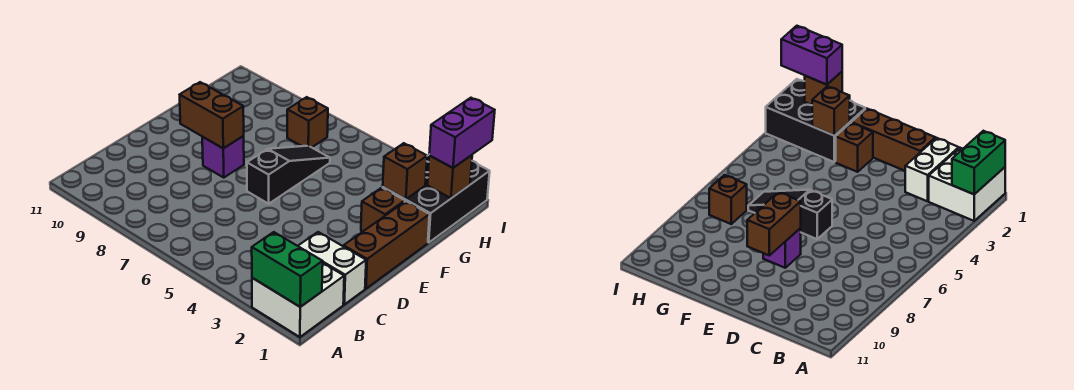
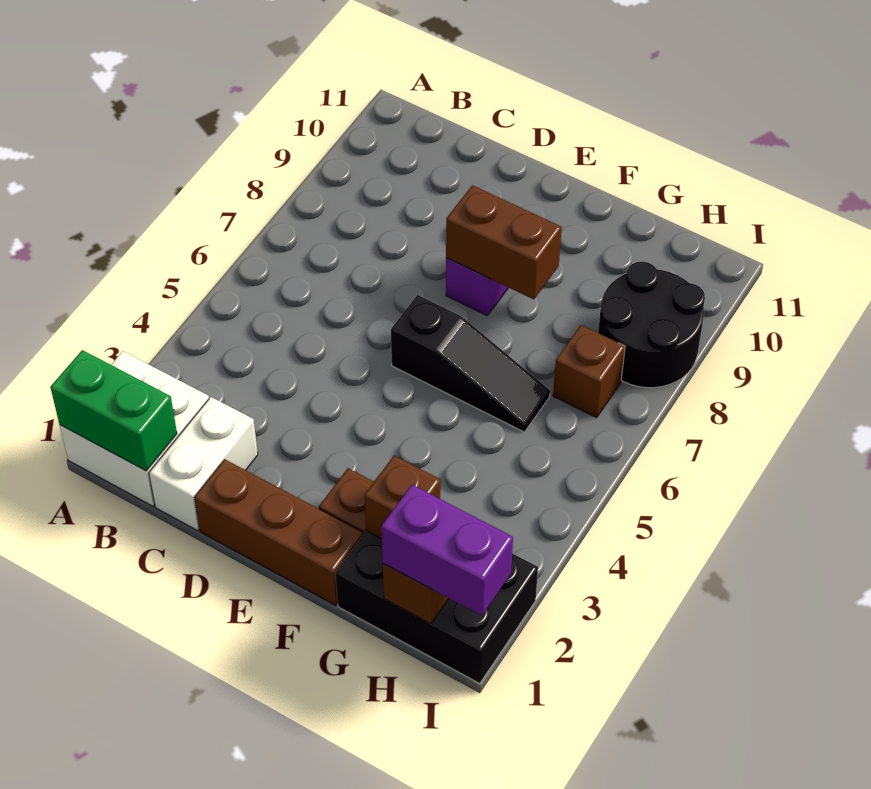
green brick A1:A2 level 2 -> green brick A1:B1 level 2
brown brick E8:E9 level 2 -> brown brick E8:F8 level 2
none -> black round brick H8:I9 level 1

